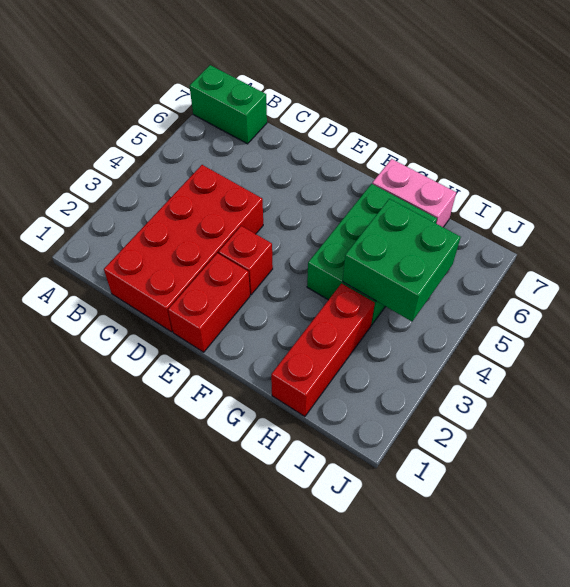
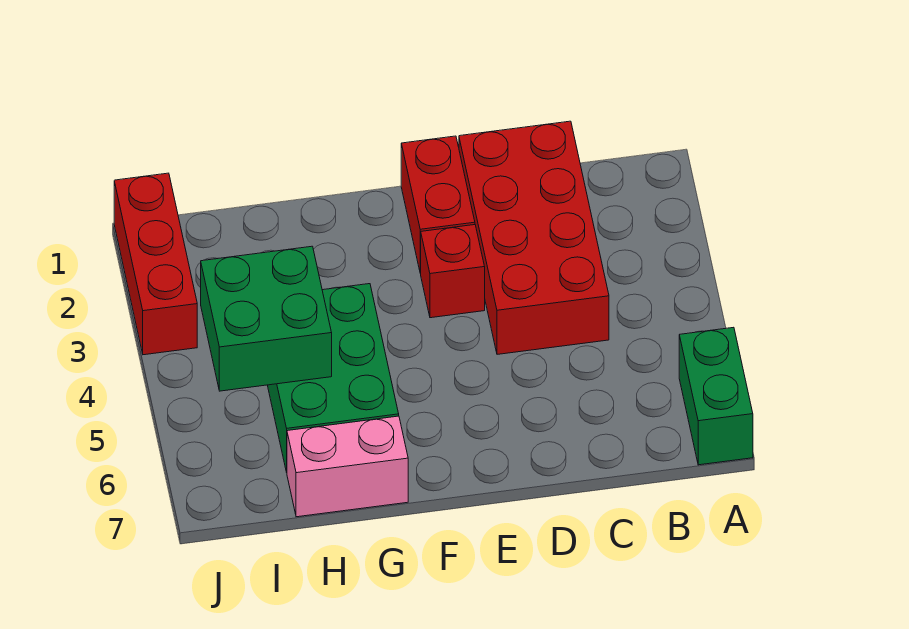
green brick A7:B7 level 1 -> green brick A6:A7 level 1
red brick H1:H3 level 1 -> red brick J1:J3 level 1

